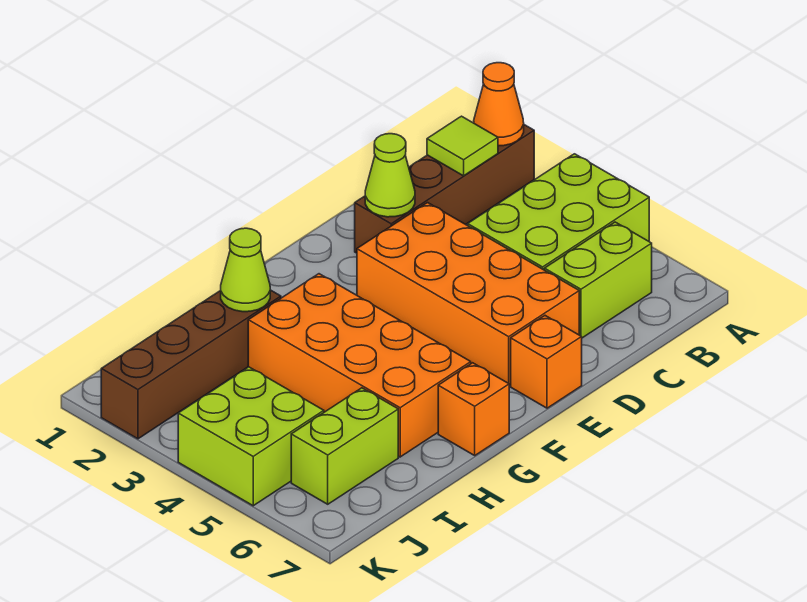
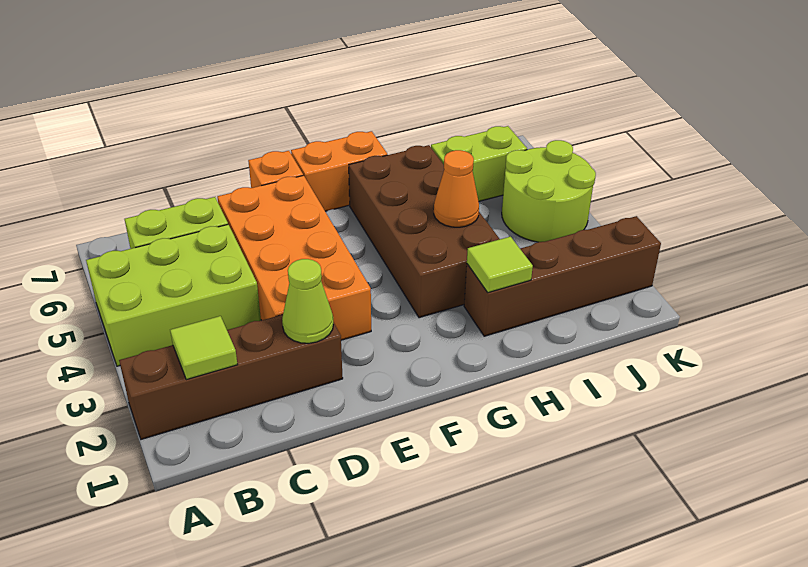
orange cone A2 level 2 -> orange cone H4 level 2
orange brick G3:H6 level 1 -> brown brick G3:H6 level 1
orange brick G7 level 1 -> orange brick F7:G7 level 1
lime cone H2 level 2 -> lime tile H2 level 2
lime brick J4:K5 level 1 -> lime round brick J4:K5 level 1

